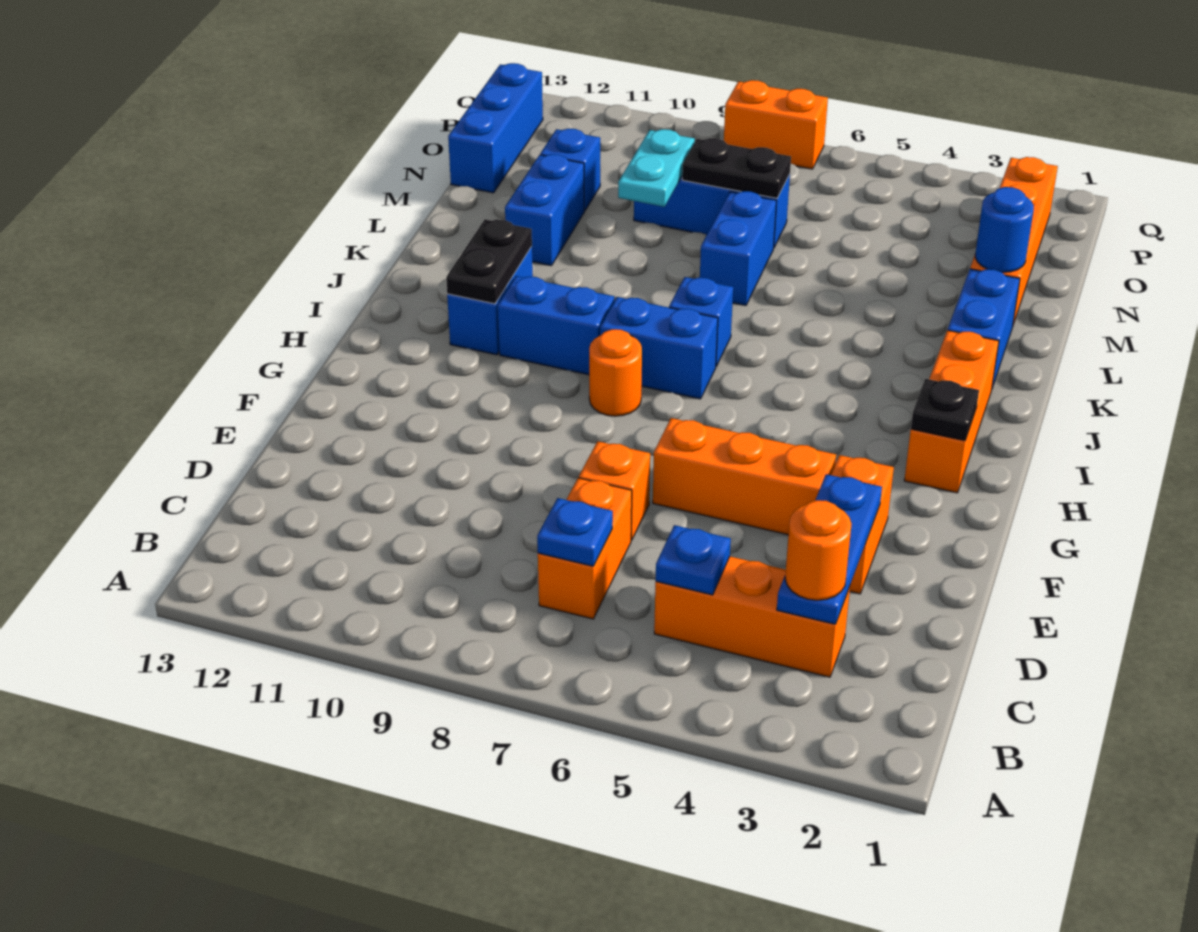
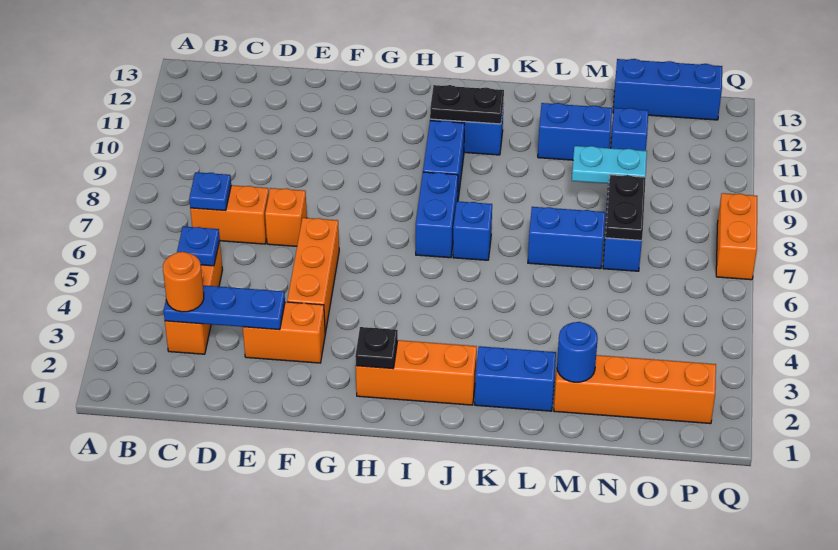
orange round brick H8 level 1 -> none

